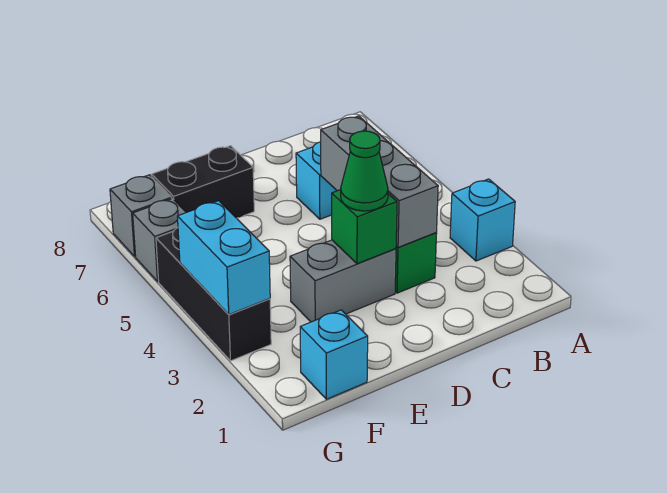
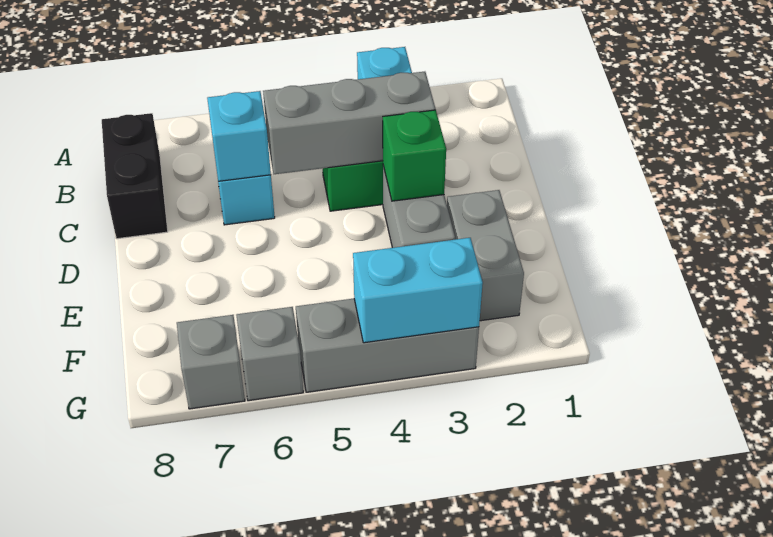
green cone D3 level 3 -> none
none -> grey brick E2:F2 level 1
black brick E7:F7 level 1 -> black brick B8:C8 level 1
cyan brick F1 level 1 -> cyan brick C6 level 2
black brick G3:G5 level 1 -> grey brick G3:G5 level 1

